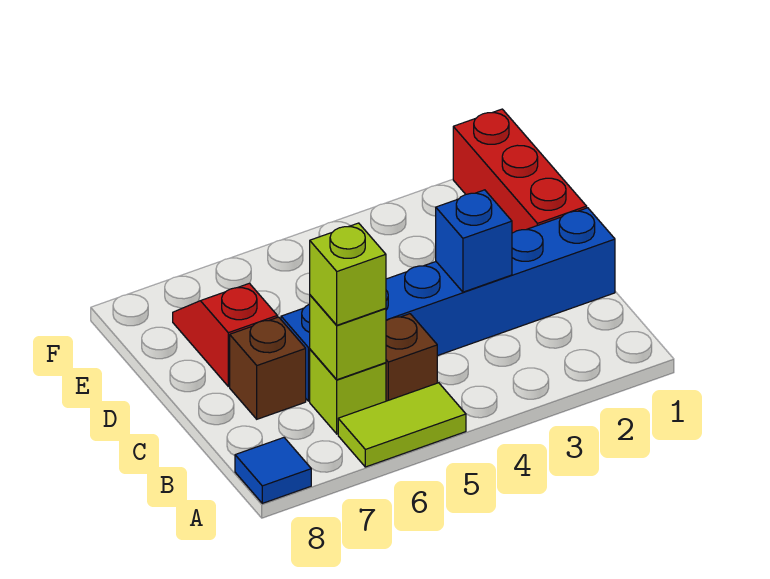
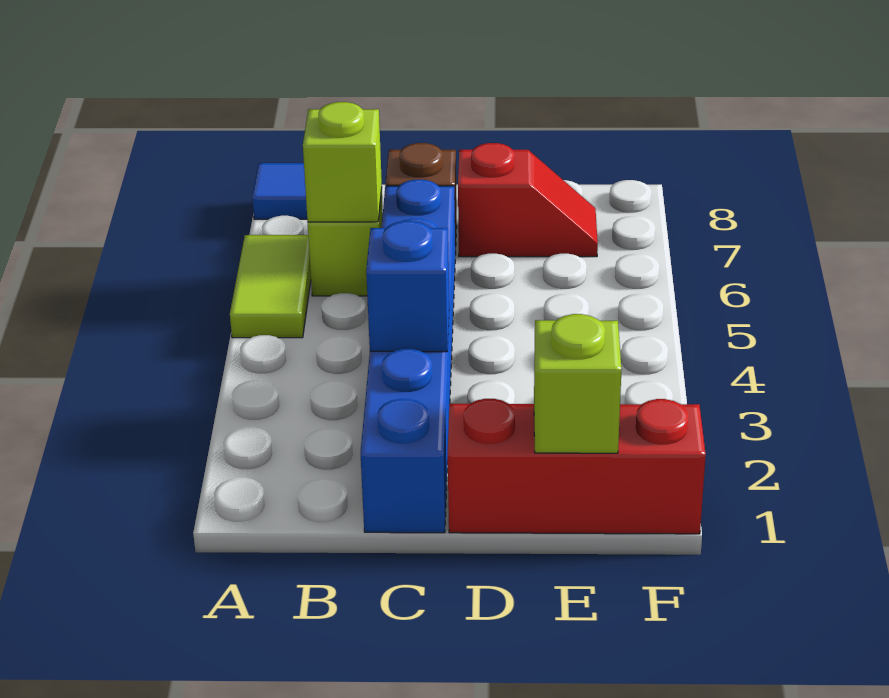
brown brick B5 level 1 -> none
lime brick B6 level 3 -> lime brick E1 level 2

